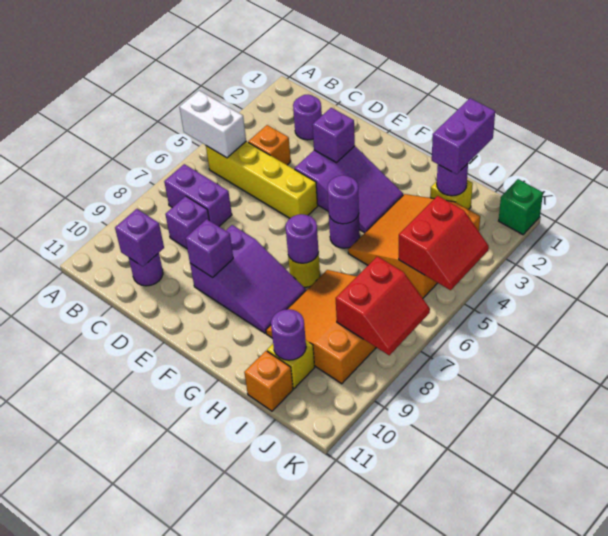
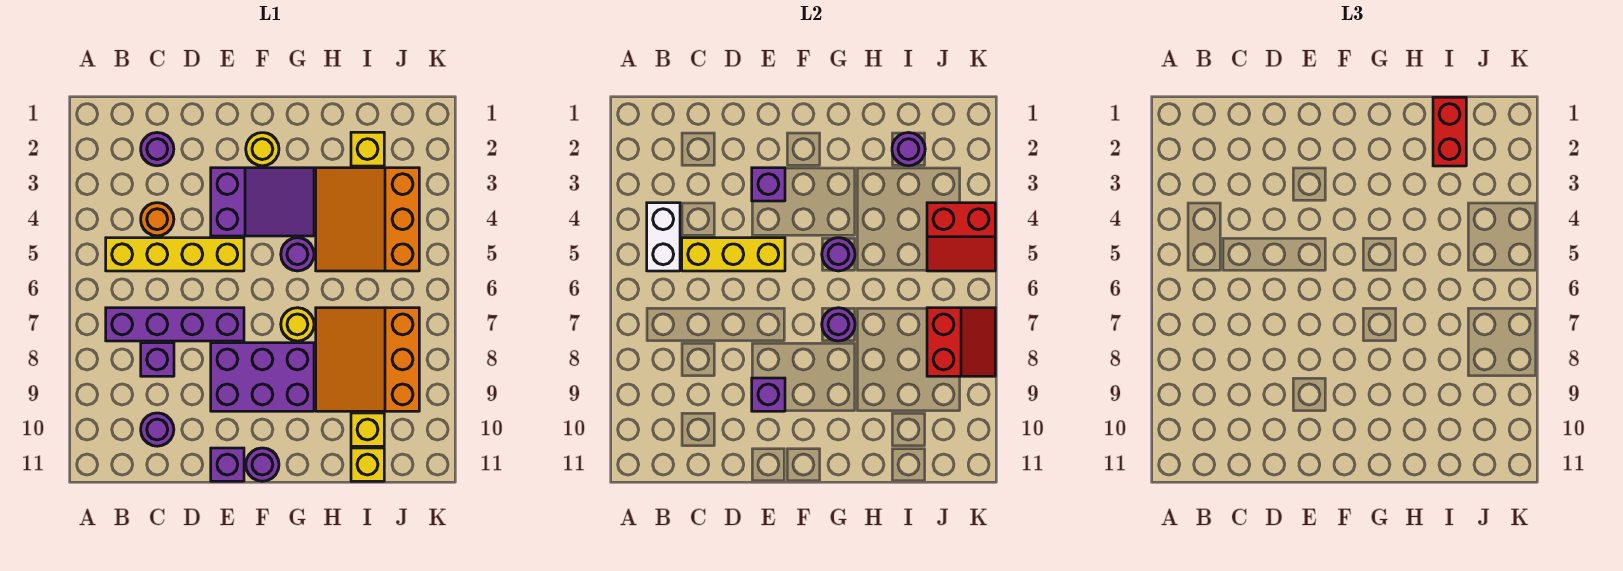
white brick A5:B5 level 2 -> white brick B4:B5 level 2
purple brick B7:C7 level 1 -> purple brick B7:E7 level 1
orange brick C4 level 1 -> orange round brick C4 level 1
none -> yellow brick C5:E5 level 2
purple brick C10 level 2 -> purple brick E11 level 1
purple slope E8:G9 level 1 top E -> purple brick E8:G9 level 1
none -> yellow round brick F2 level 1
purple brick I1:I2 level 3 -> red brick I1:I2 level 3
purple round brick I10 level 2 -> purple round brick F11 level 1
orange brick I11 level 1 -> yellow brick I11 level 1
red slope J4:K5 level 2 top J -> red slope J4:K5 level 2 top 4
green brick K1 level 1 -> none

